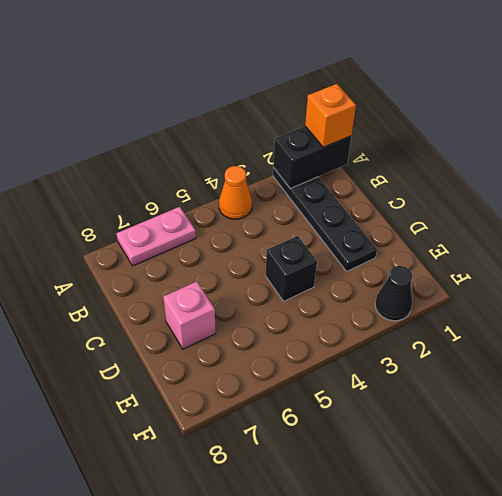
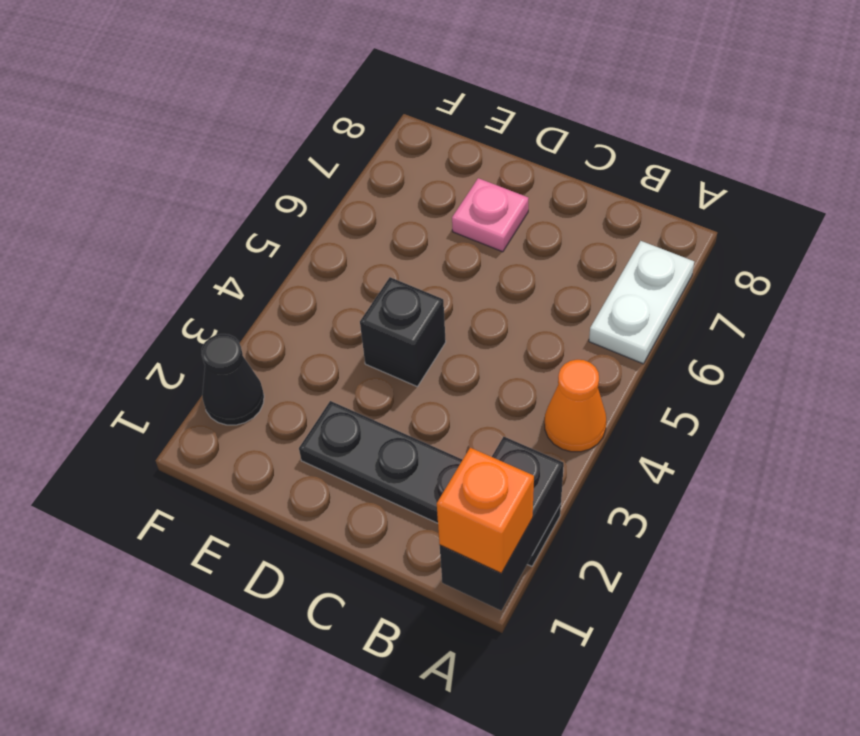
pink plate A6:A7 level 1 -> white plate A6:A7 level 1
pink brick D7 level 1 -> pink plate D7 level 1

